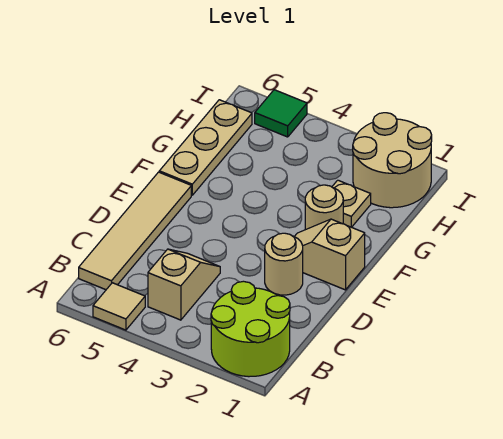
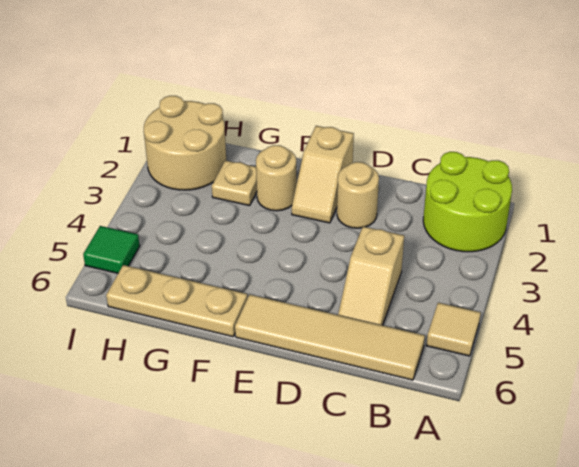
tan slope B4:C4 level 1 top B -> tan slope C4:C5 level 1 top 4

